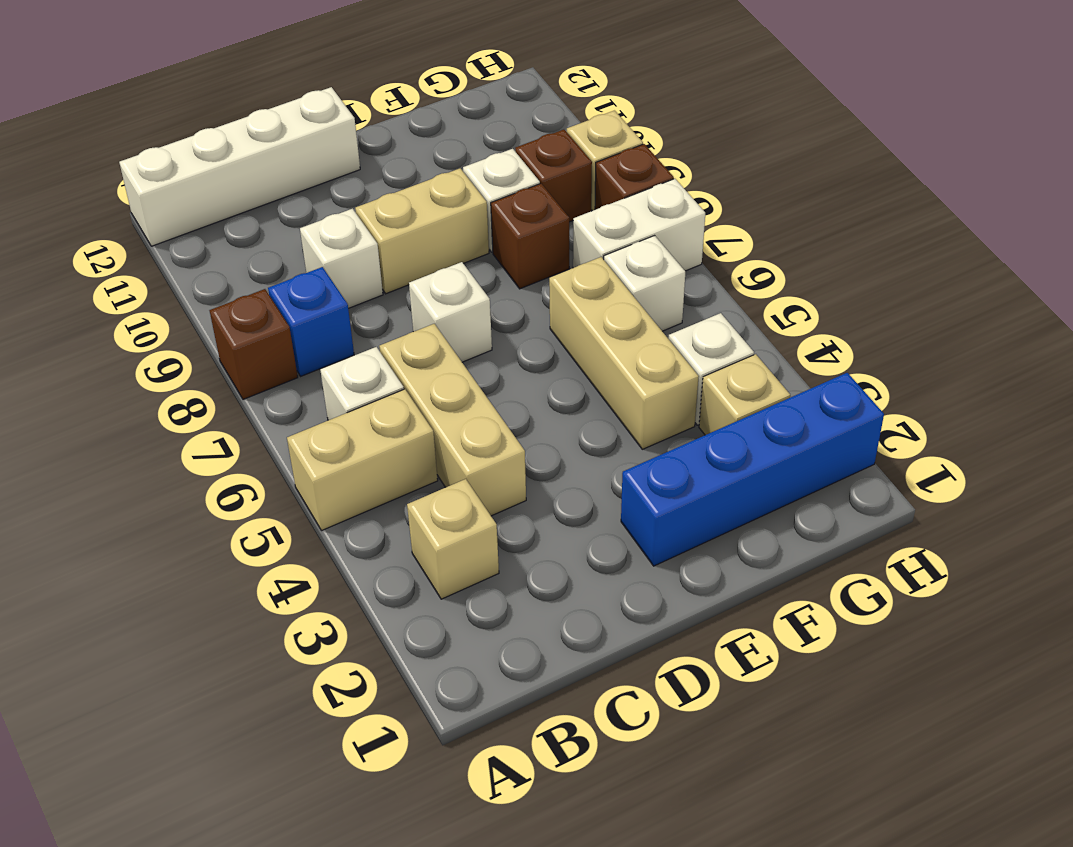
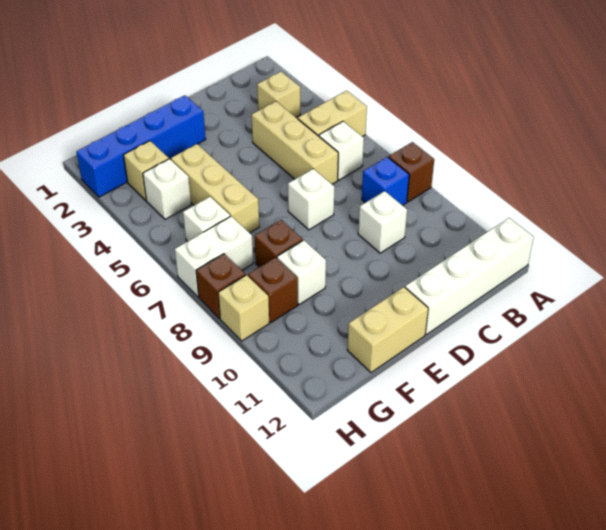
tan brick D9:E9 level 1 -> tan brick E12:F12 level 1

